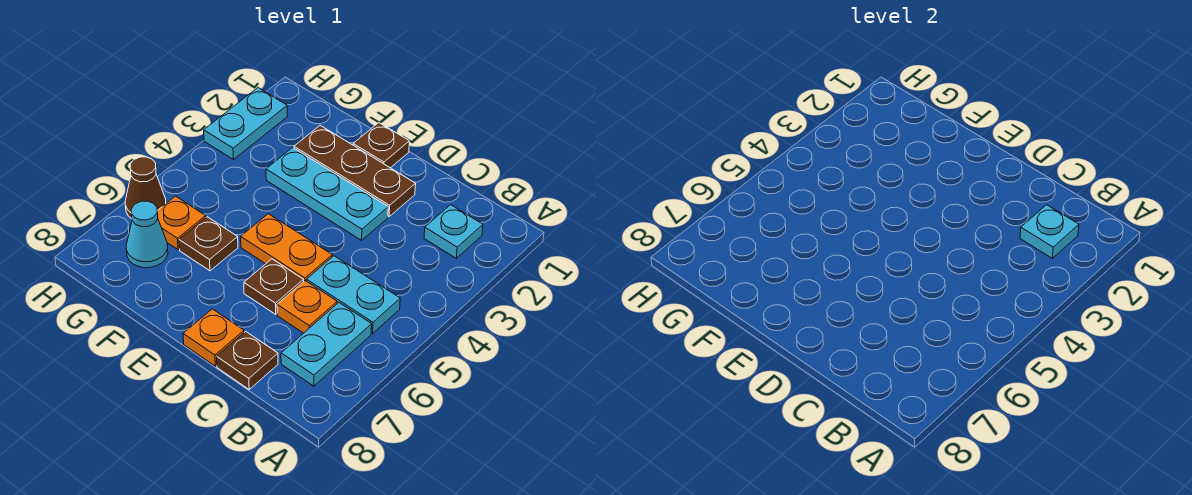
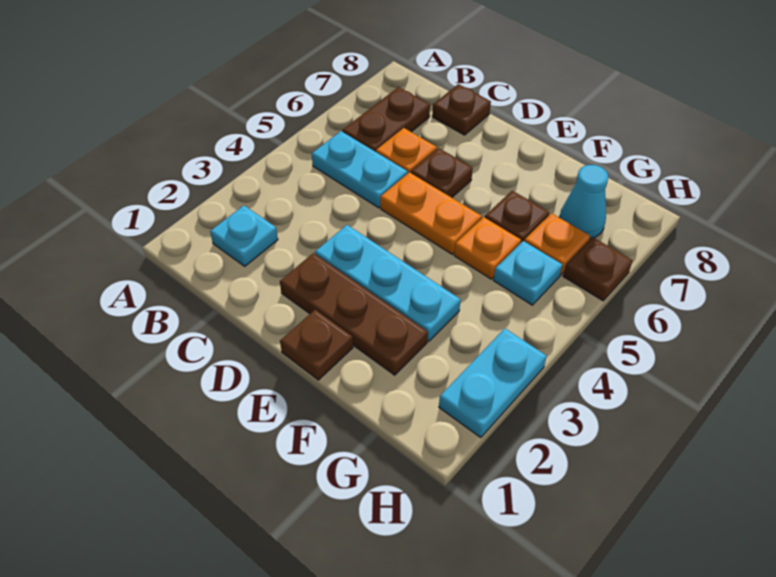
cyan plate B2 level 2 -> cyan plate G5 level 1
cyan plate B6:B7 level 1 -> brown plate B6:B7 level 1
orange plate D8 level 1 -> orange plate F5 level 1
brown cone H6 level 1 -> brown plate H6 level 1

